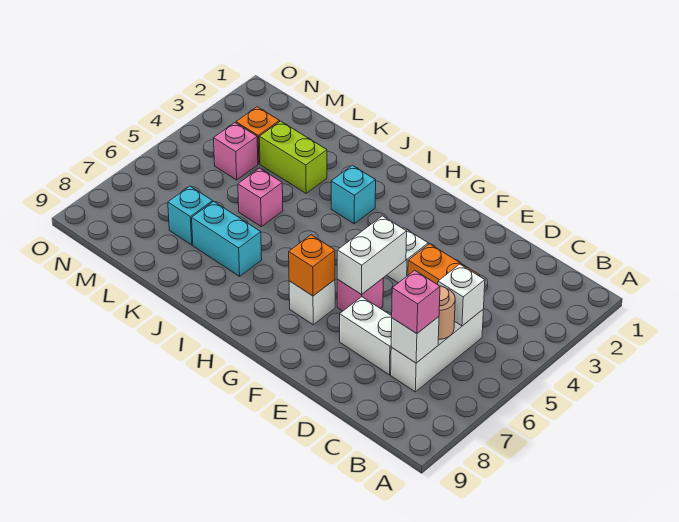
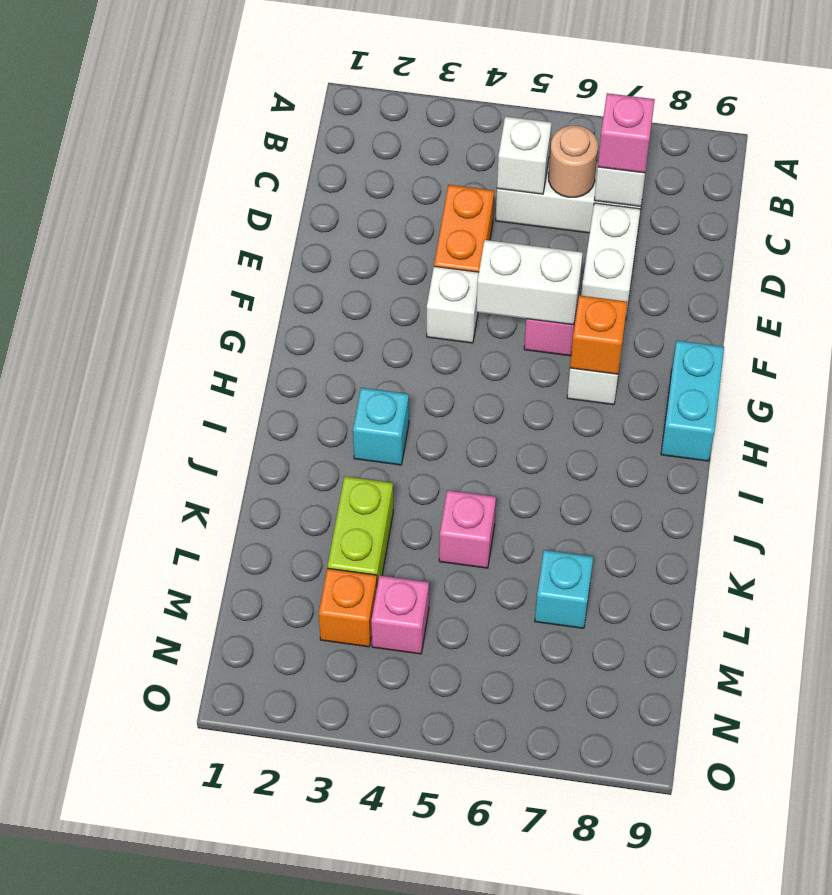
cyan brick J7:K7 level 1 -> cyan brick G9:H9 level 1

